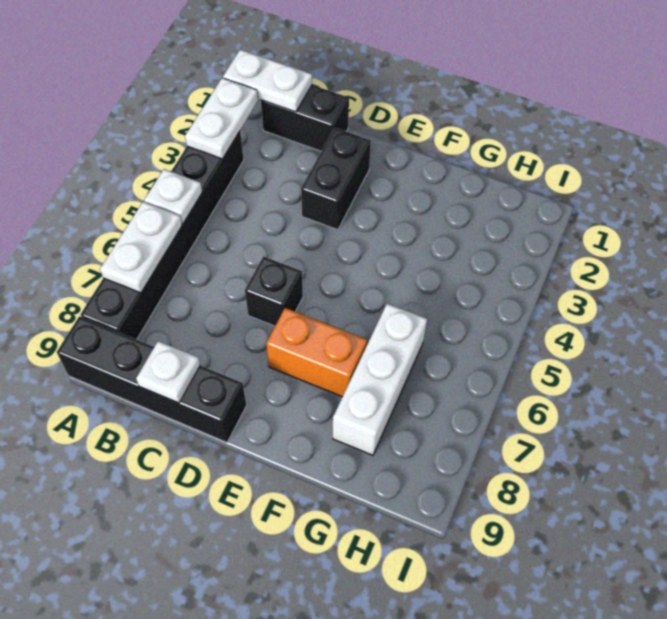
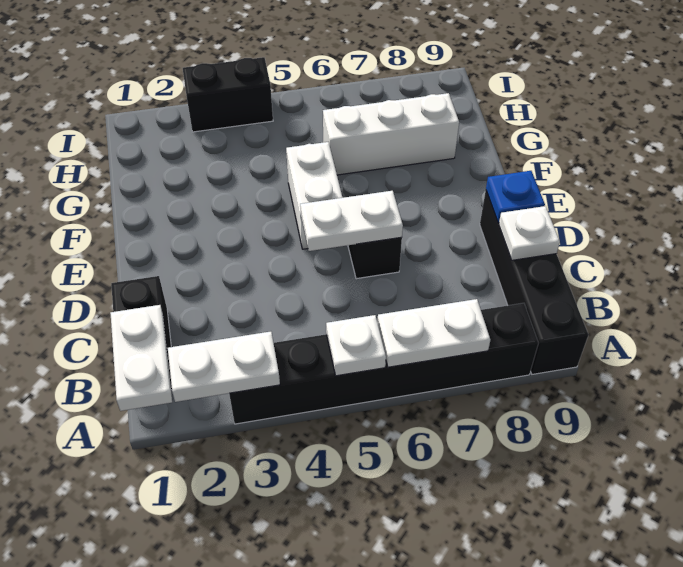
black brick D2:D3 level 1 -> black brick I3:I4 level 1
none -> white plate D5:D6 level 2
none -> blue plate D9 level 2
none -> white brick E5:F5 level 1
orange brick E7:F7 level 1 -> none

